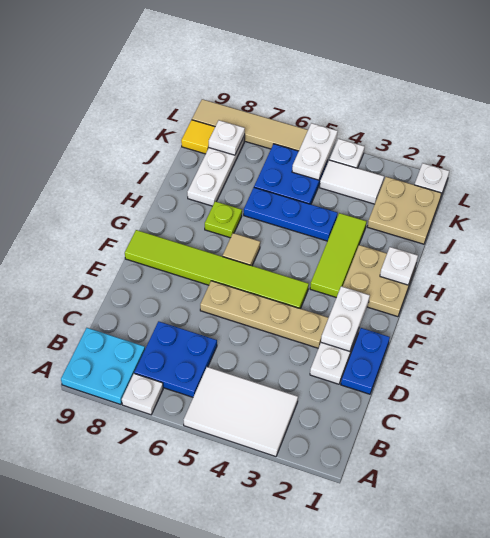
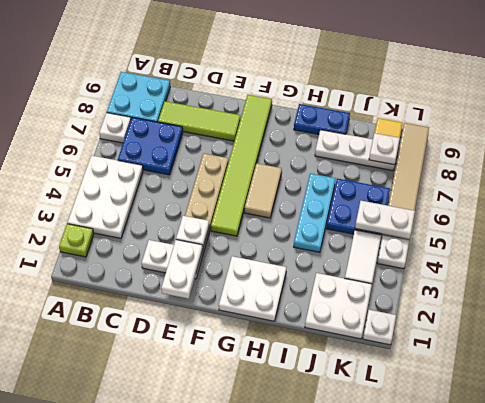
white tile A3:B5 level 1 -> white plate A3:B5 level 1
blue plate D1:E1 level 1 -> blue plate H9:I9 level 1
white plate E2:F2 level 2 -> white plate E1:E2 level 2
tan plate G1:H2 level 1 -> white plate G1:H2 level 1
lime tile G3:I3 level 1 -> lime tile C8:E8 level 1
tan tile G6 level 1 -> tan tile G5:G6 level 1
white plate H1 level 2 -> white plate E3 level 2
lime plate H7 level 1 -> lime plate A2 level 1
blue plate I4:I6 level 1 -> cyan plate I4:I6 level 1
tan plate J1:K2 level 1 -> white plate J1:K2 level 1

